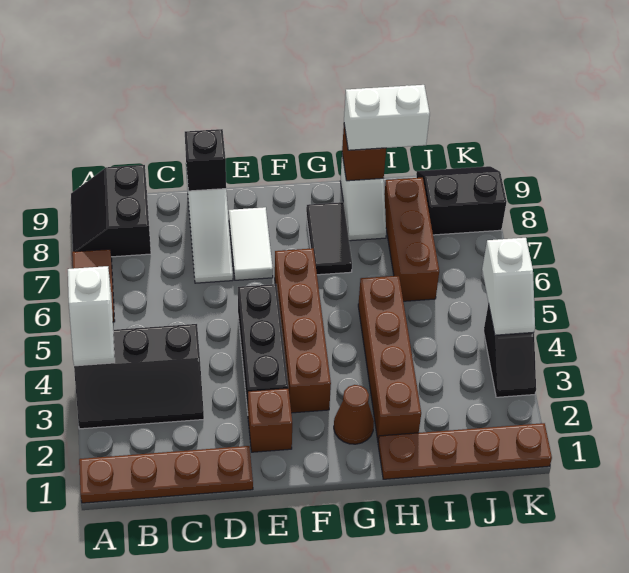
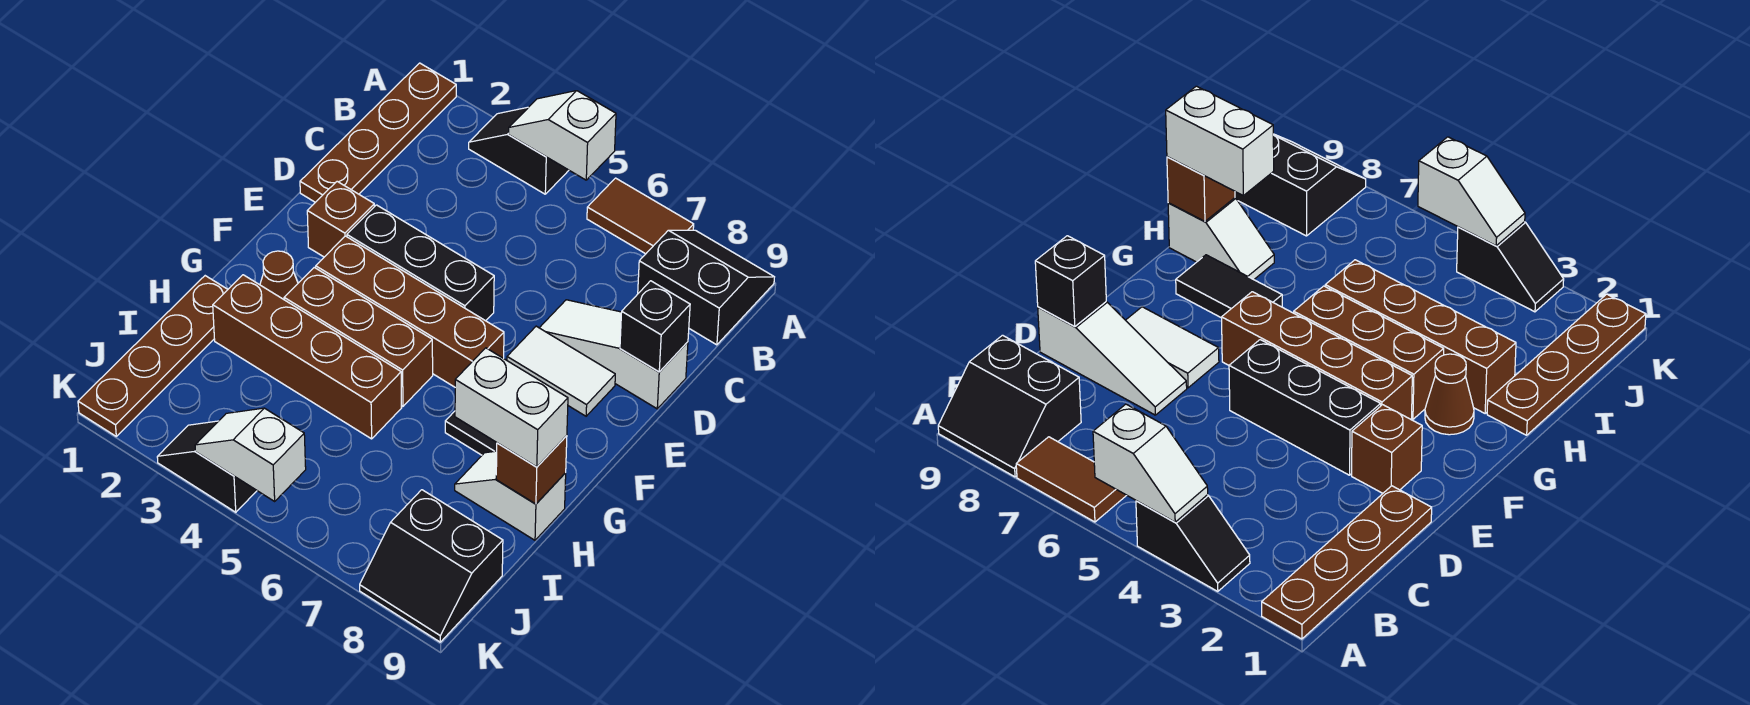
black slope A3:C4 level 1 top 4 -> black slope A3:A4 level 1 top 4
white brick H9:I9 level 3 -> white brick H8:H9 level 3
brown brick I6:I8 level 1 -> brown brick G3:G5 level 1
black slope J8:K9 level 1 top 8 -> black slope J8:K9 level 1 top J

